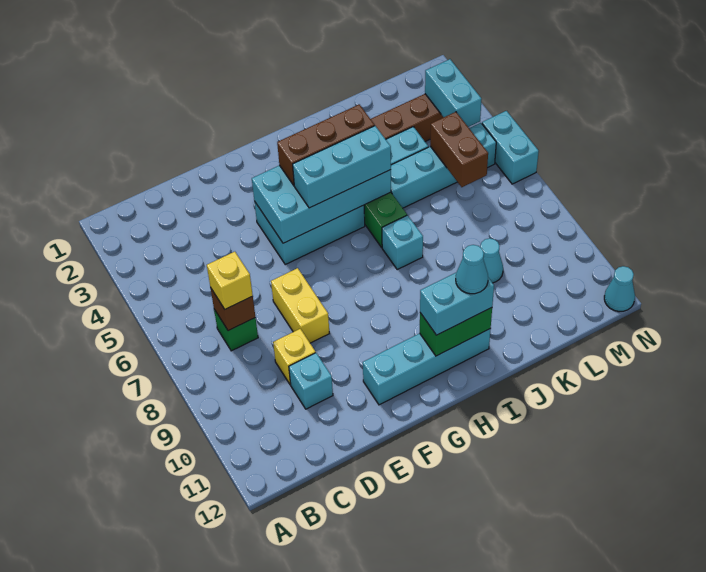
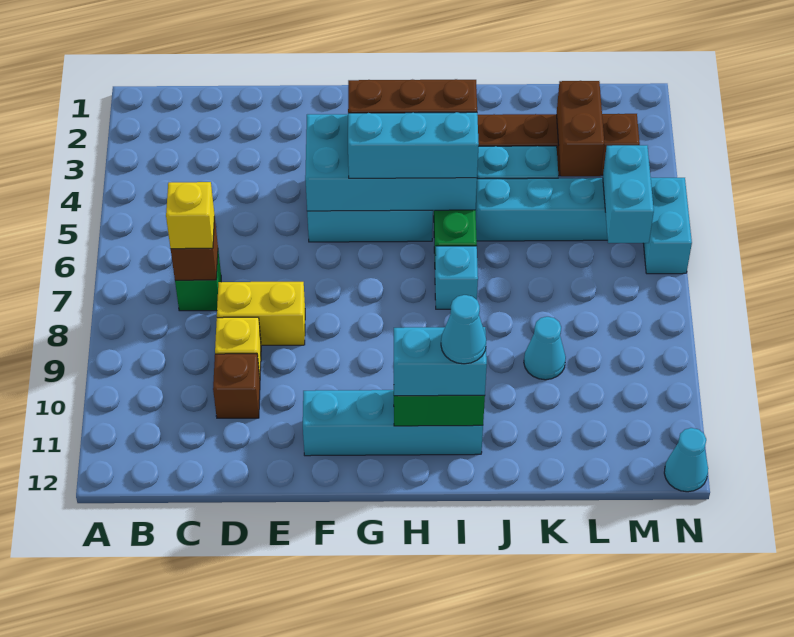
cyan brick D10 level 1 -> brown brick D10 level 1
yellow brick E7:E8 level 1 -> yellow brick D8:E8 level 1
brown brick L5:L6 level 2 -> brown brick L3:L4 level 2
cyan brick M3:M4 level 2 -> cyan brick M5:M6 level 2

